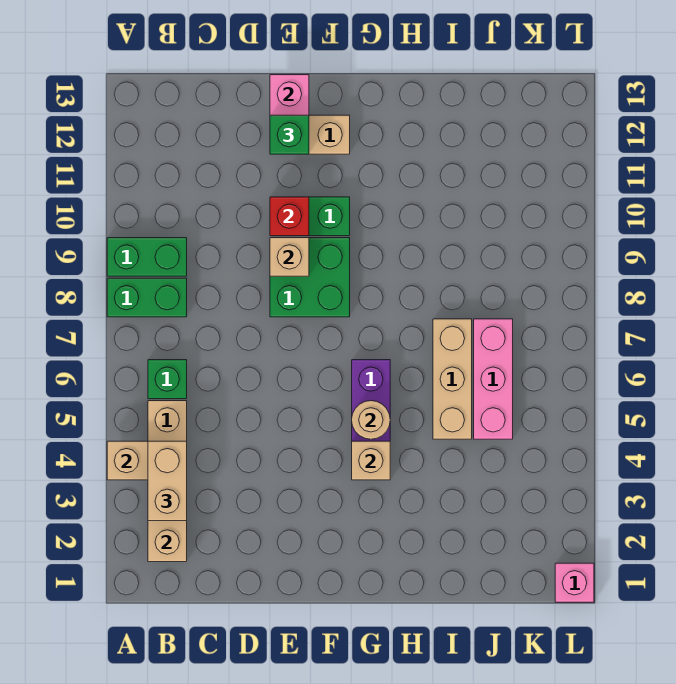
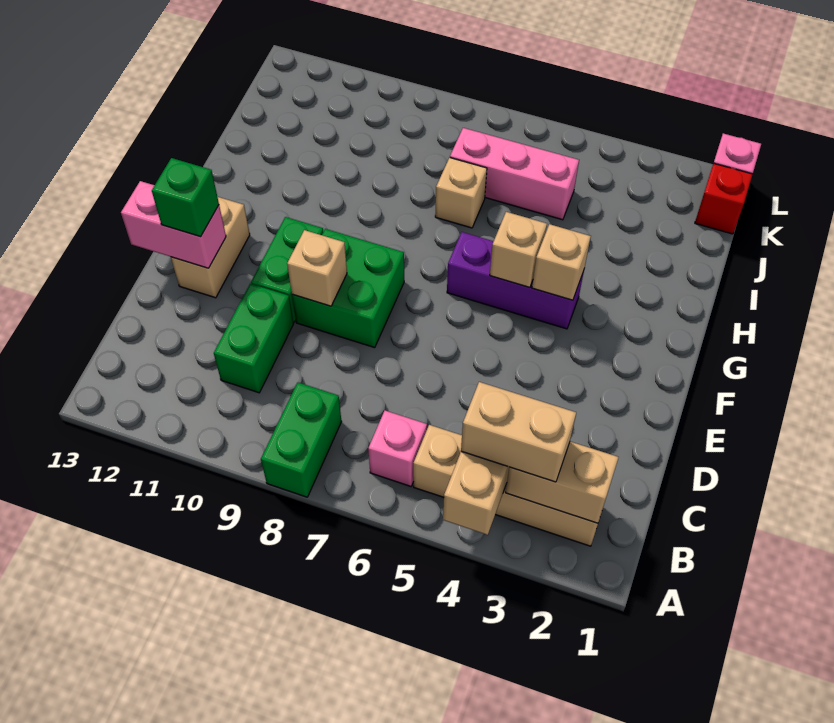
green brick A9:B9 level 1 -> green brick C10:D10 level 1
green brick B6 level 1 -> pink brick B6 level 1
red brick E10 level 2 -> red brick K1 level 1
tan round brick G5 level 2 -> tan brick G5 level 2
tan brick I5:I7 level 1 -> tan brick I7 level 1

